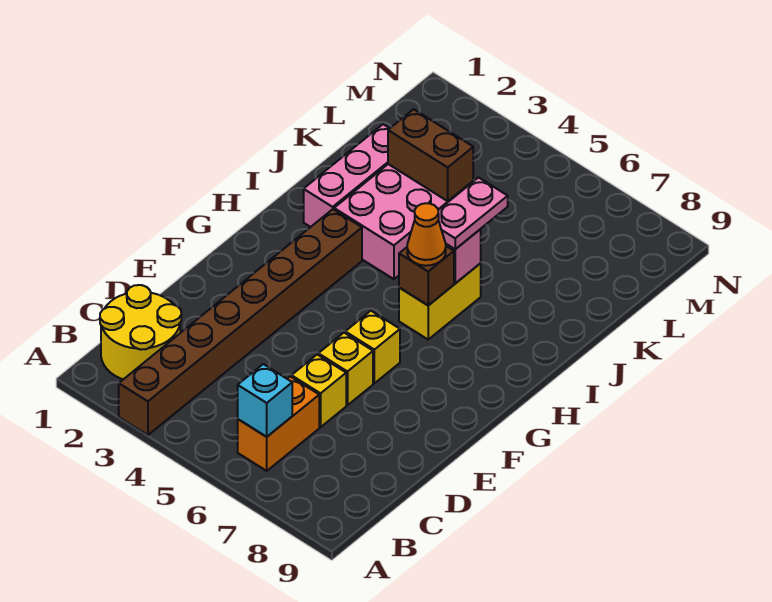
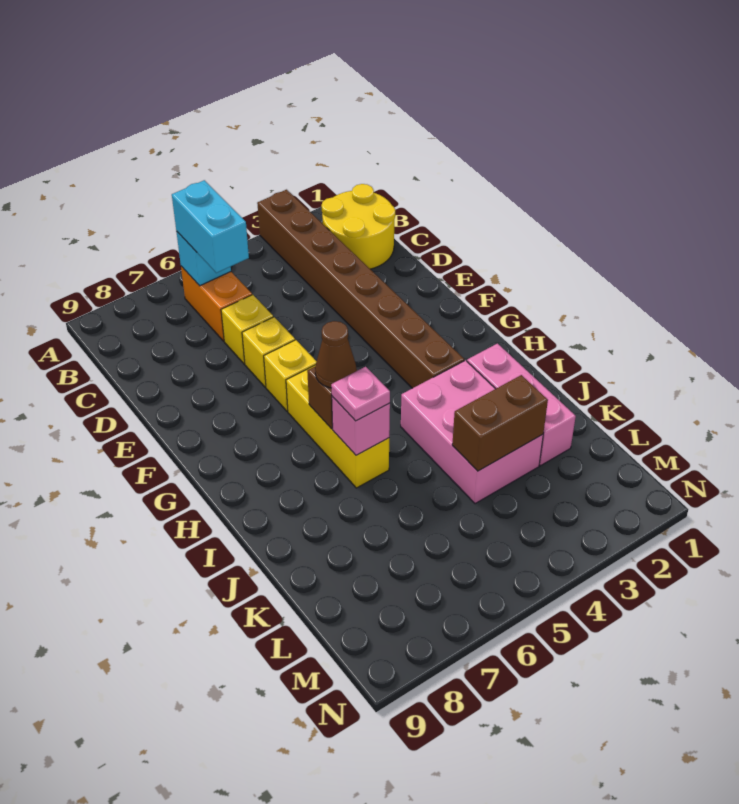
none -> cyan brick B6:C6 level 3
yellow brick H6:I6 level 1 -> yellow brick G6:I6 level 1
orange cone H6 level 3 -> brown cone H6 level 3
pink plate I6:J6 level 3 -> pink plate I6 level 3

